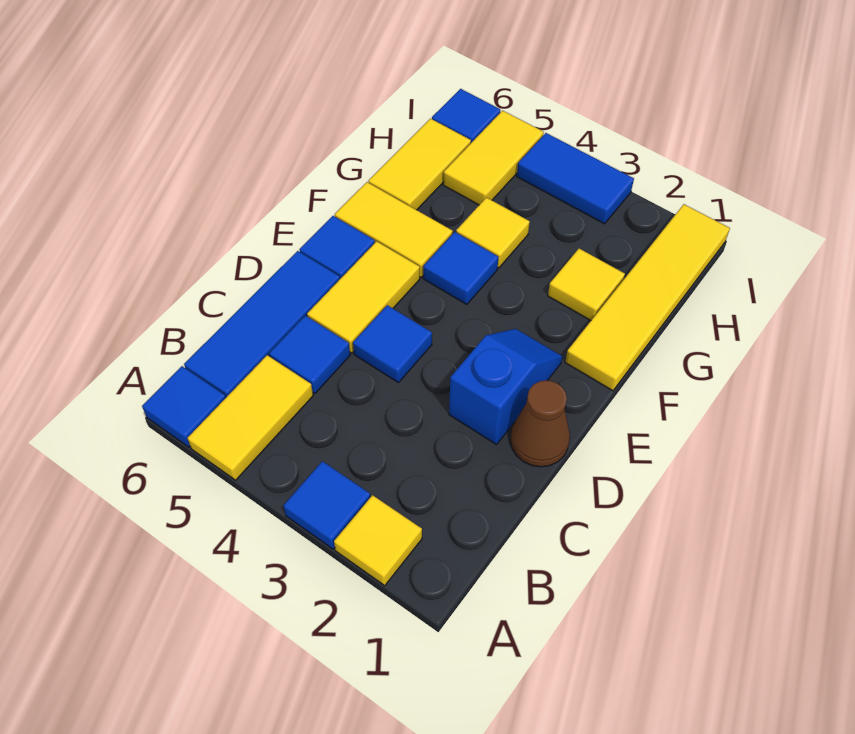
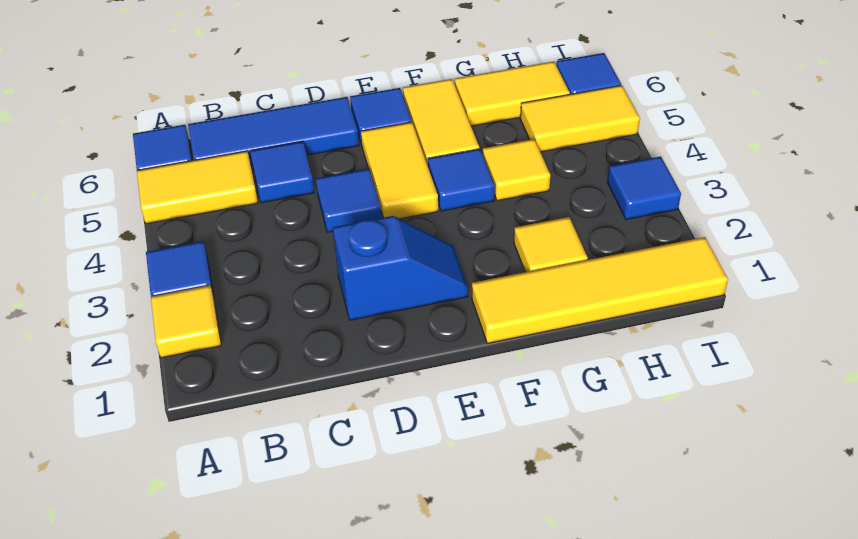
brown cone D1 level 1 -> none
yellow tile D5:E5 level 1 -> yellow tile E4:E5 level 1
blue tile I3:I4 level 1 -> blue tile I3 level 1

